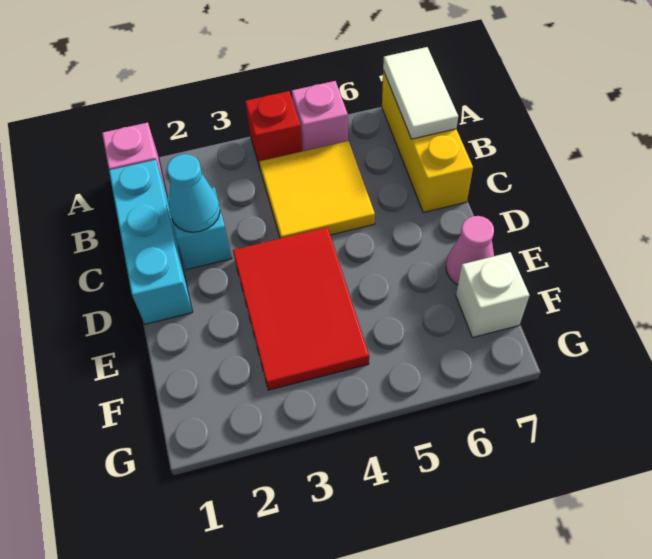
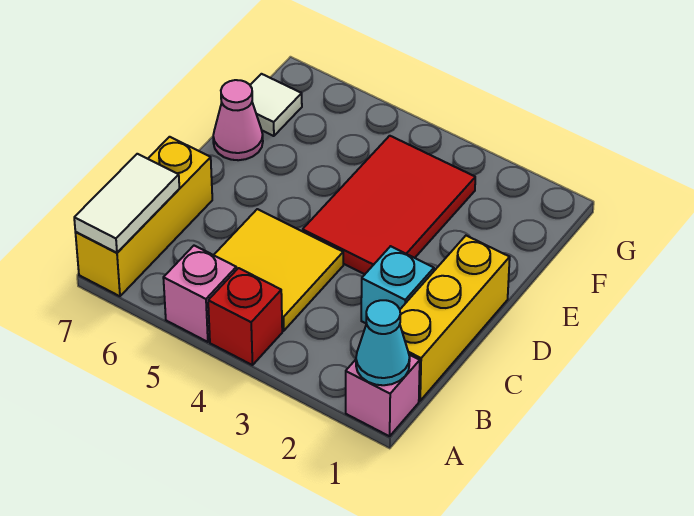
cyan brick B1:D1 level 1 -> yellow brick B1:D1 level 1
cyan cone C2 level 2 -> cyan cone A1 level 2
white brick F7 level 1 -> white tile F7 level 1

